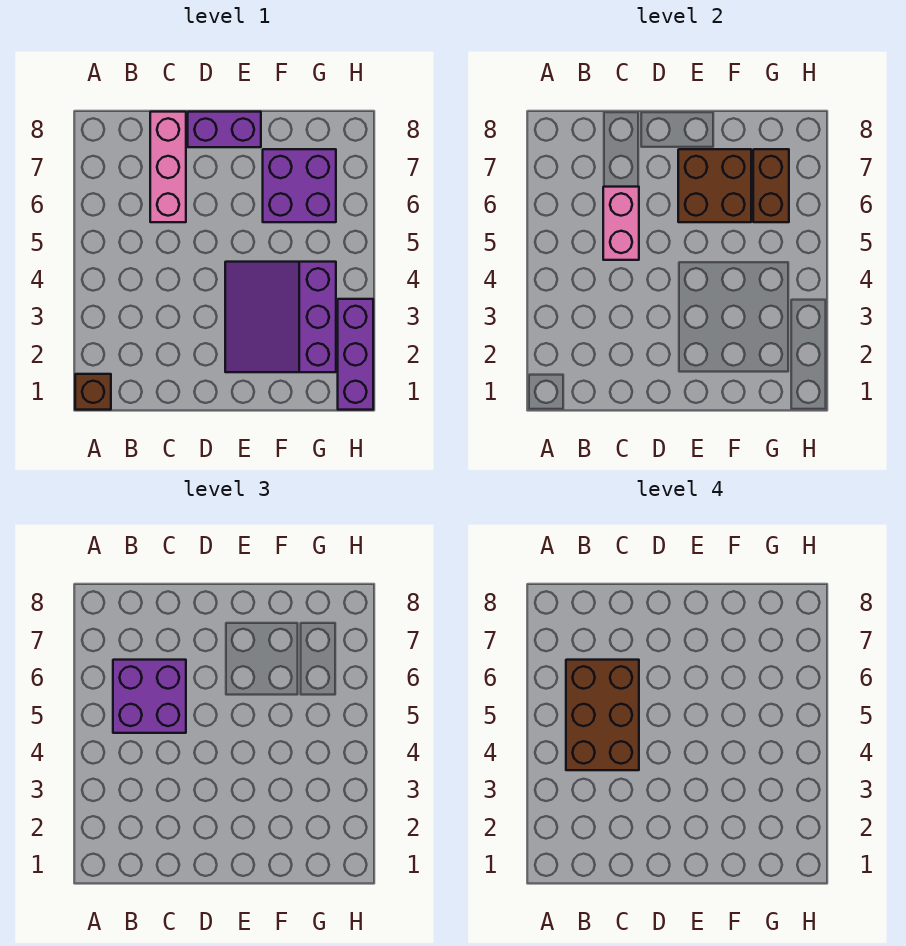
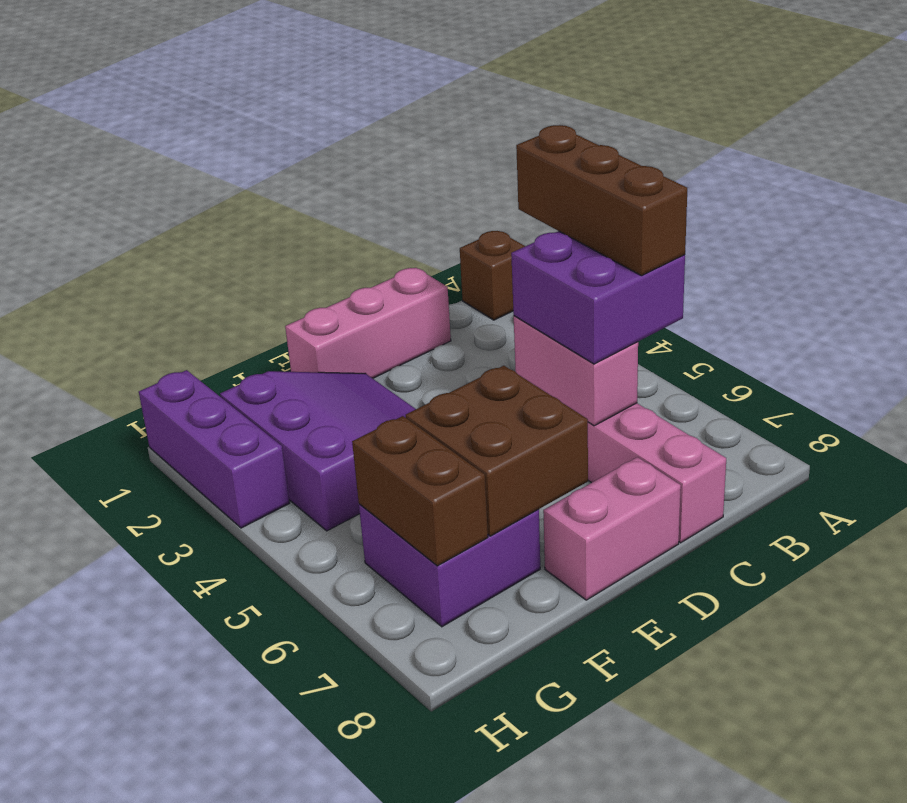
brown brick B4:C6 level 4 -> brown brick B4:B6 level 4
none -> pink brick C1:E1 level 1
purple brick D8:E8 level 1 -> pink brick D8:E8 level 1

